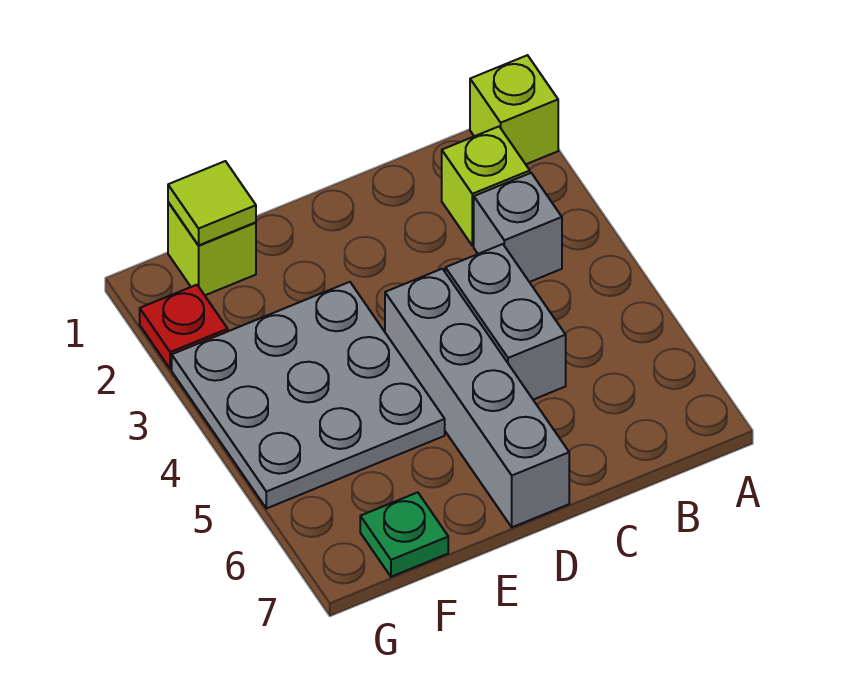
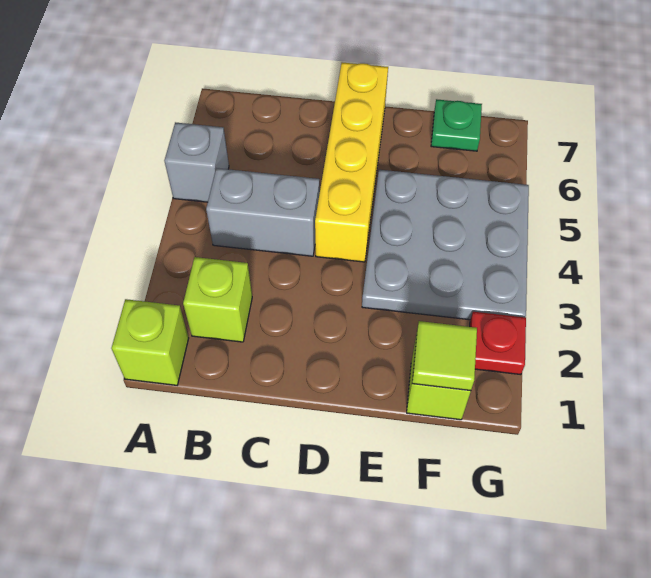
grey brick B3 level 1 -> grey brick A5 level 1
grey brick C4:C5 level 1 -> grey brick B4:C4 level 1
grey brick D4:D7 level 1 -> yellow brick D4:D7 level 1

